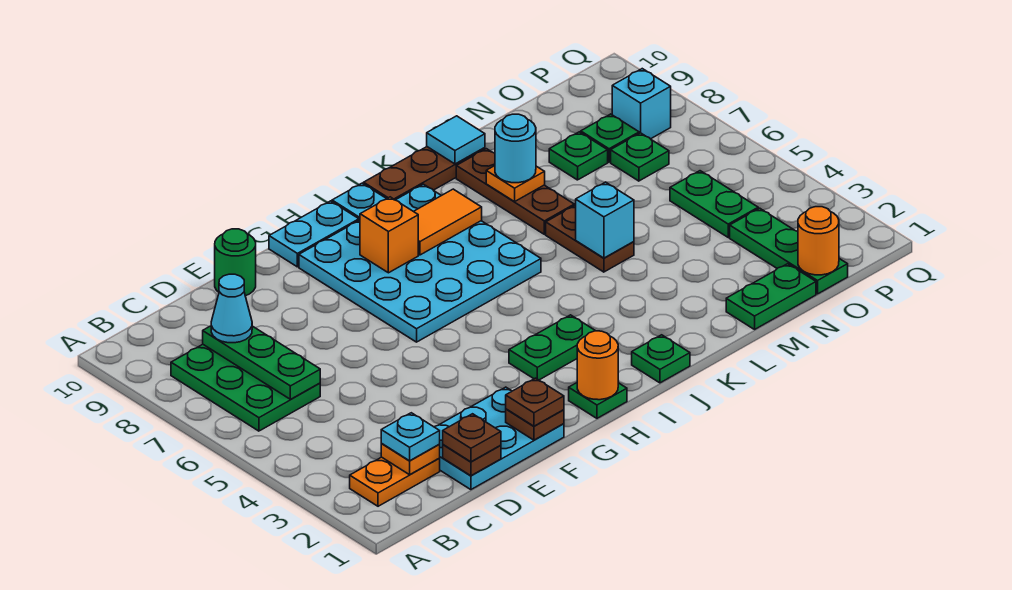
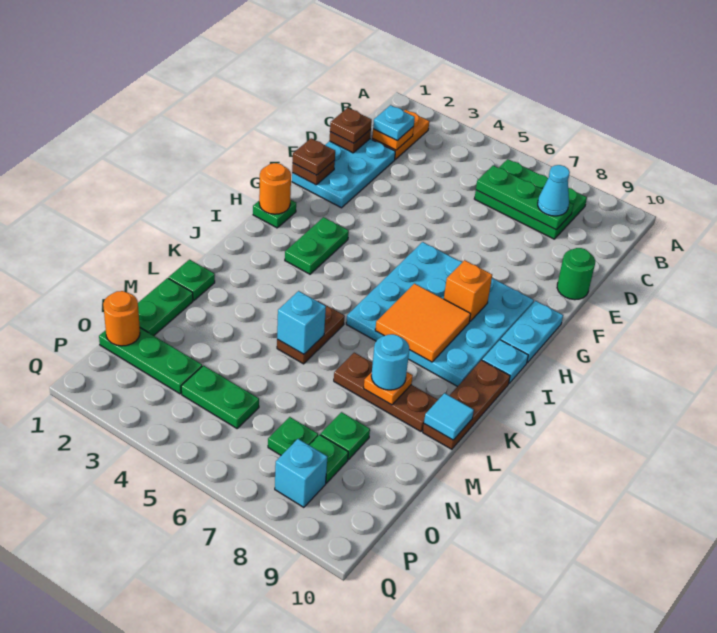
orange tile I8:J8 level 2 -> orange tile I7:J8 level 2
green plate J1 level 1 -> green plate L1 level 1
brown plate L5:L6 level 1 -> brown plate K5:L5 level 1

